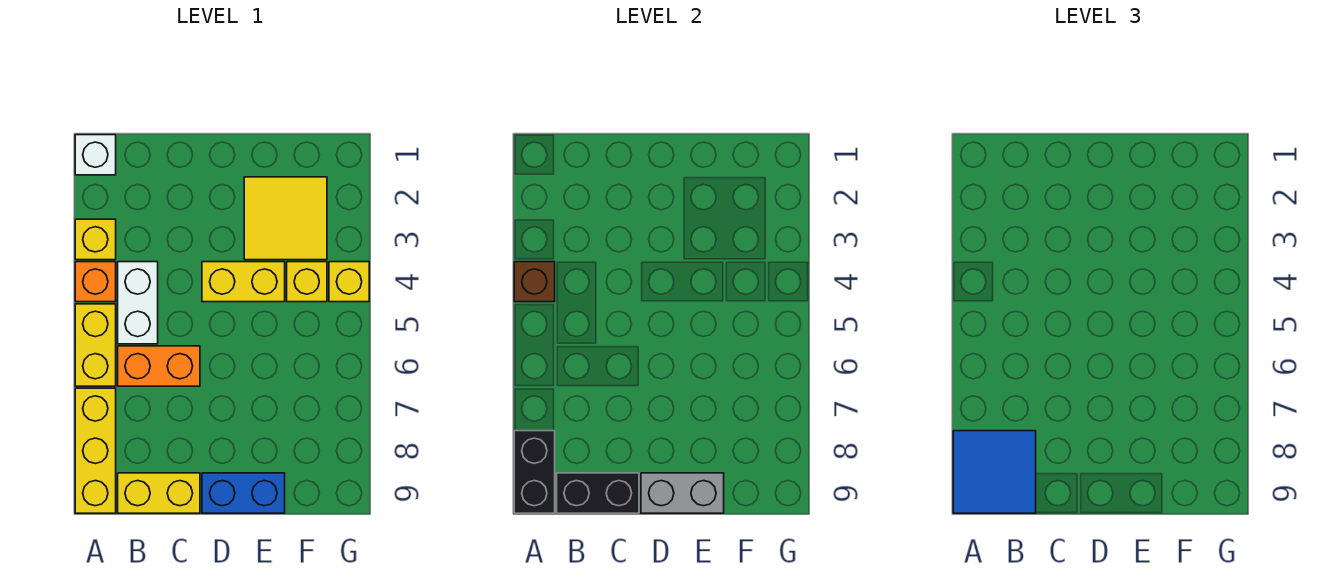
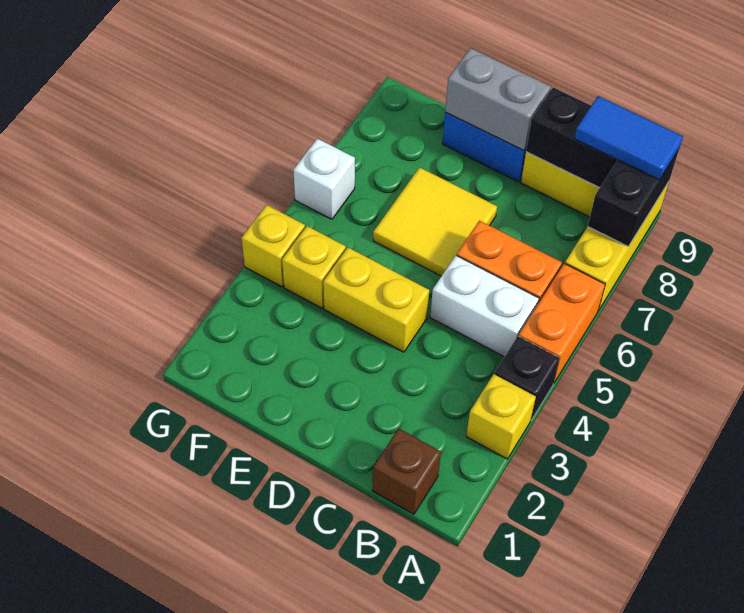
white brick A1 level 1 -> white brick G6 level 1
orange brick A4 level 1 -> black brick A4 level 1
brown brick A4 level 2 -> brown brick B1 level 1
yellow brick A5:A6 level 1 -> orange brick A5:A6 level 1
blue tile A8:B9 level 3 -> blue tile A9:B9 level 3
white brick B4:B5 level 1 -> white brick B5:C5 level 1
yellow tile E2:F3 level 1 -> yellow tile D6:E7 level 1

